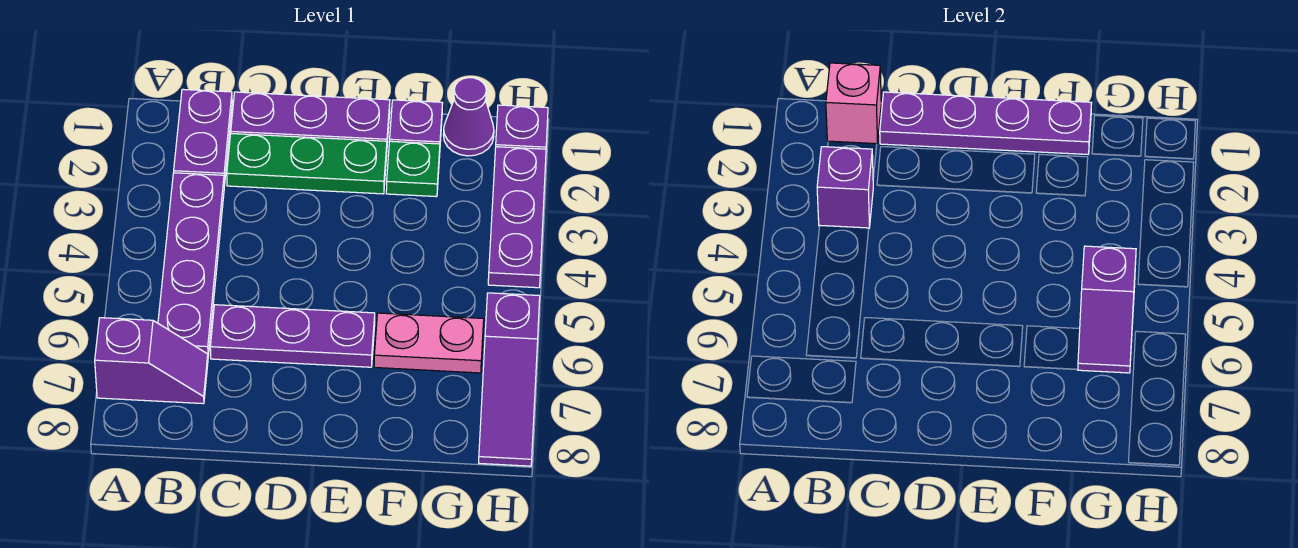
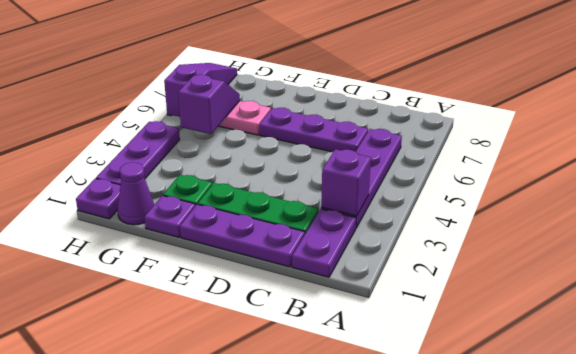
purple slope A7:B7 level 1 top A -> none
pink brick B1 level 2 -> none
purple plate C1:F1 level 2 -> none

